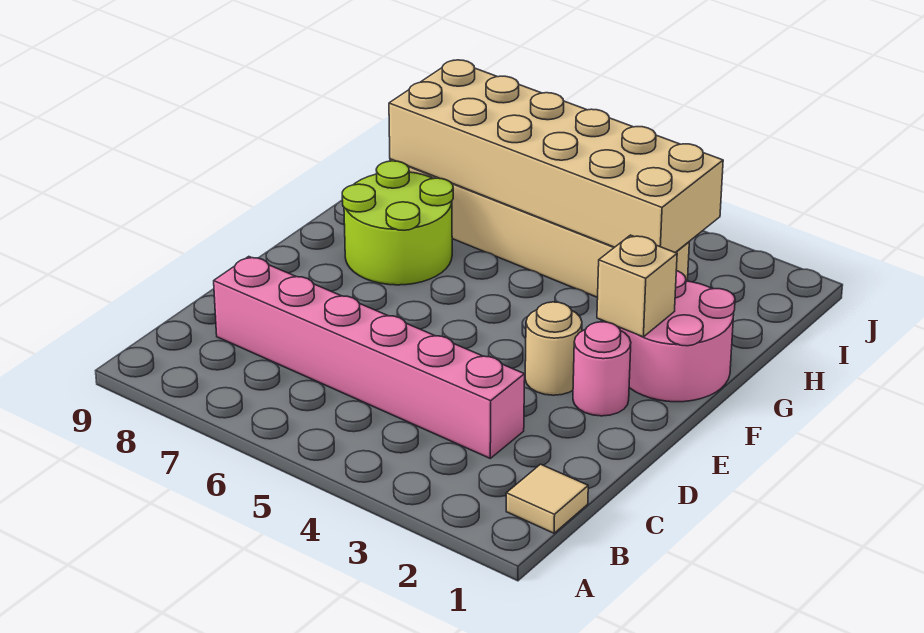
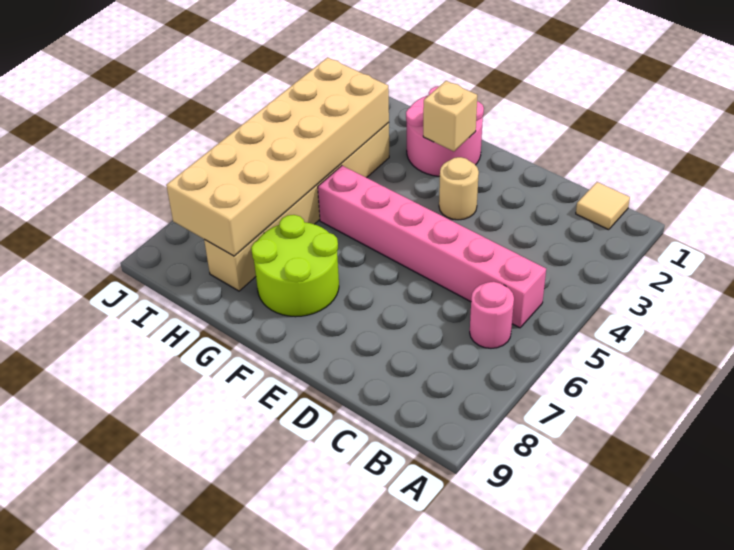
pink brick C3:C8 level 1 -> pink brick B5:G5 level 1
pink round brick E2 level 1 -> pink round brick B6 level 1

